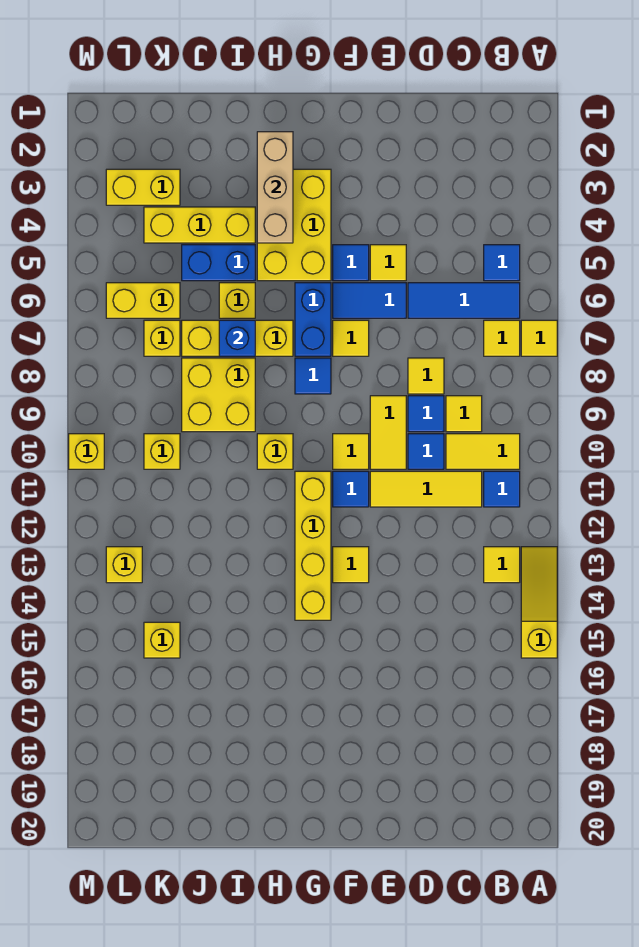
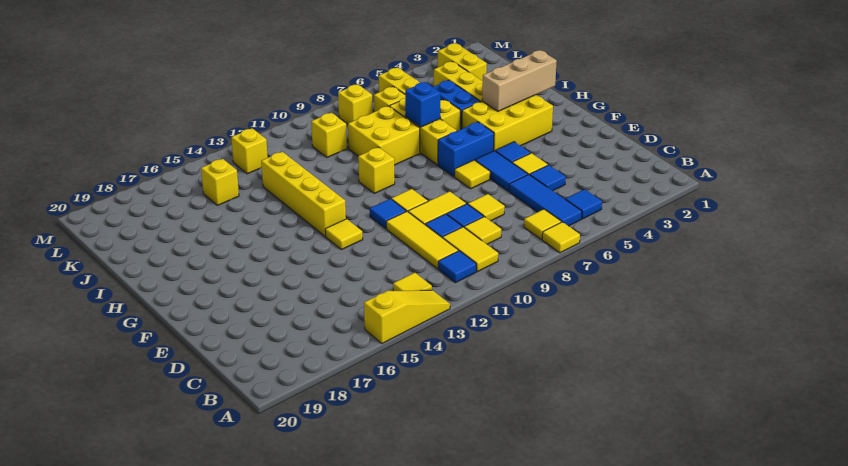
blue tile G8 level 1 -> blue tile D5 level 1
yellow brick G11:G14 level 1 -> yellow brick G13:J13 level 1
yellow brick M10 level 1 -> yellow brick L8 level 1

